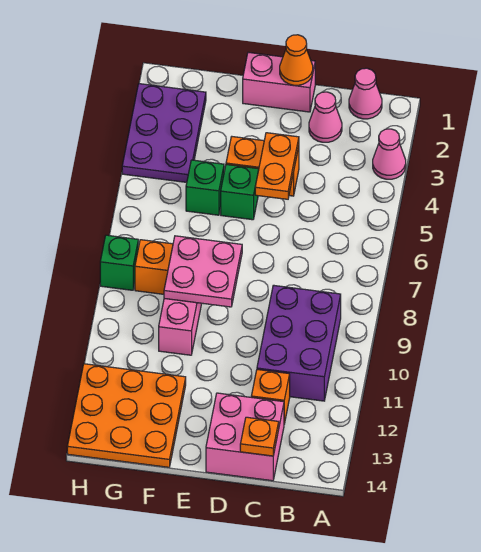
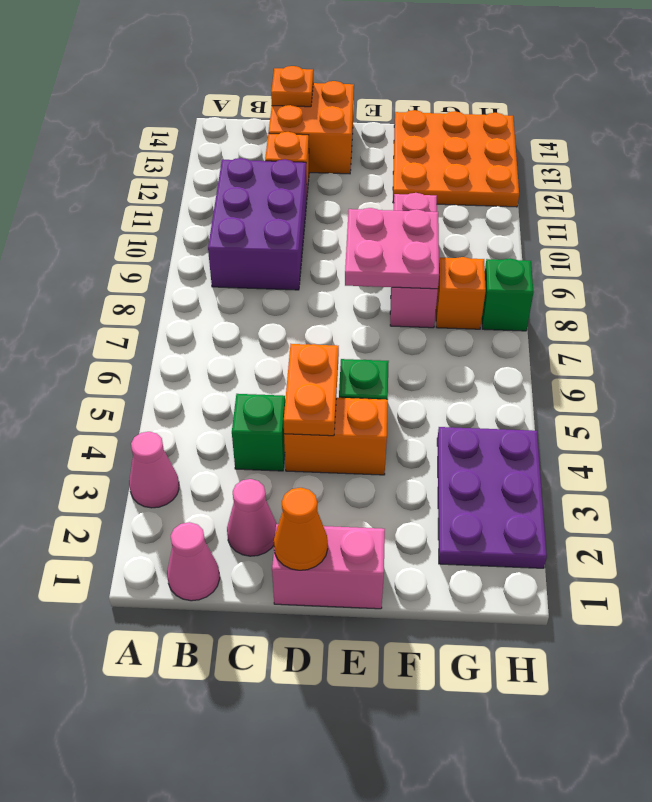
pink brick C13:D14 level 1 -> orange brick C13:D14 level 1
green brick F5 level 1 -> green brick C4 level 1

